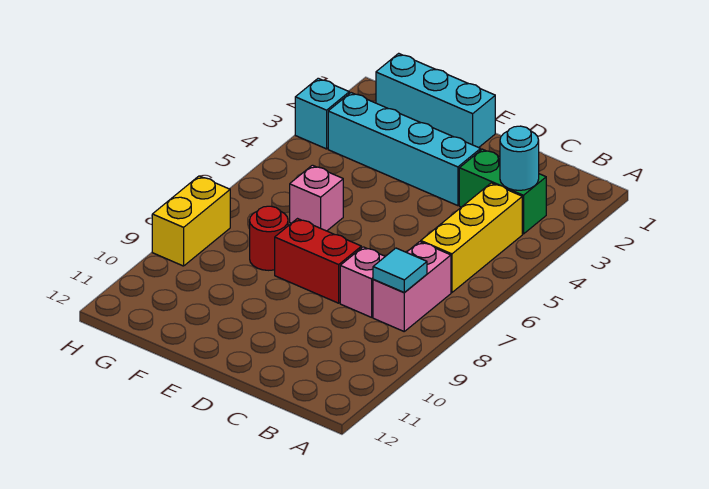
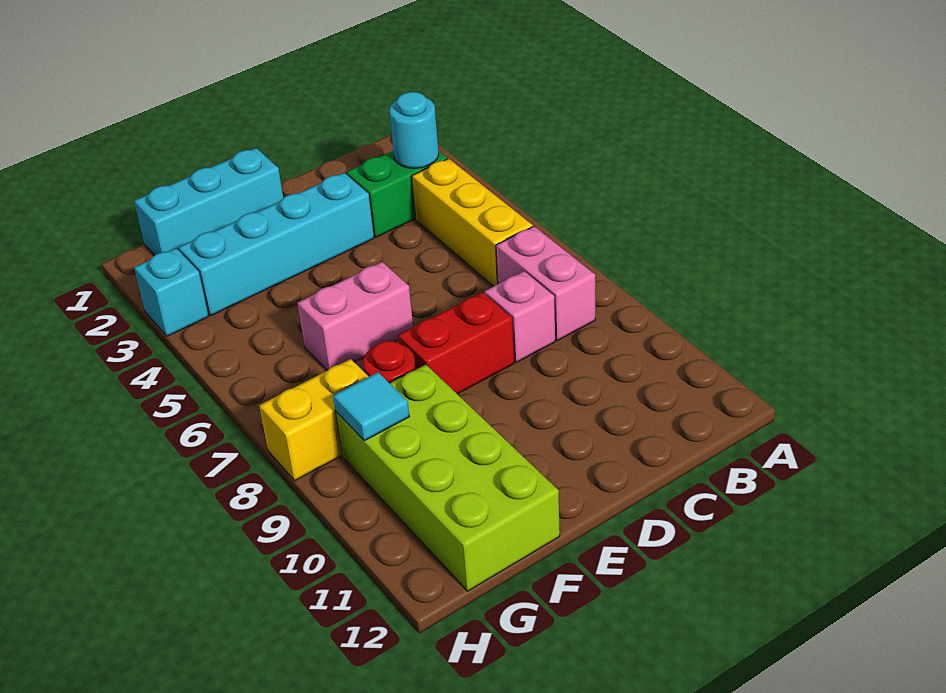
cyan tile B8 level 2 -> cyan tile G9 level 2
pink brick F6 level 1 -> pink brick E6:F6 level 1
none -> lime brick F9:G12 level 1
yellow brick H8:H9 level 1 -> yellow brick G8:H8 level 1

